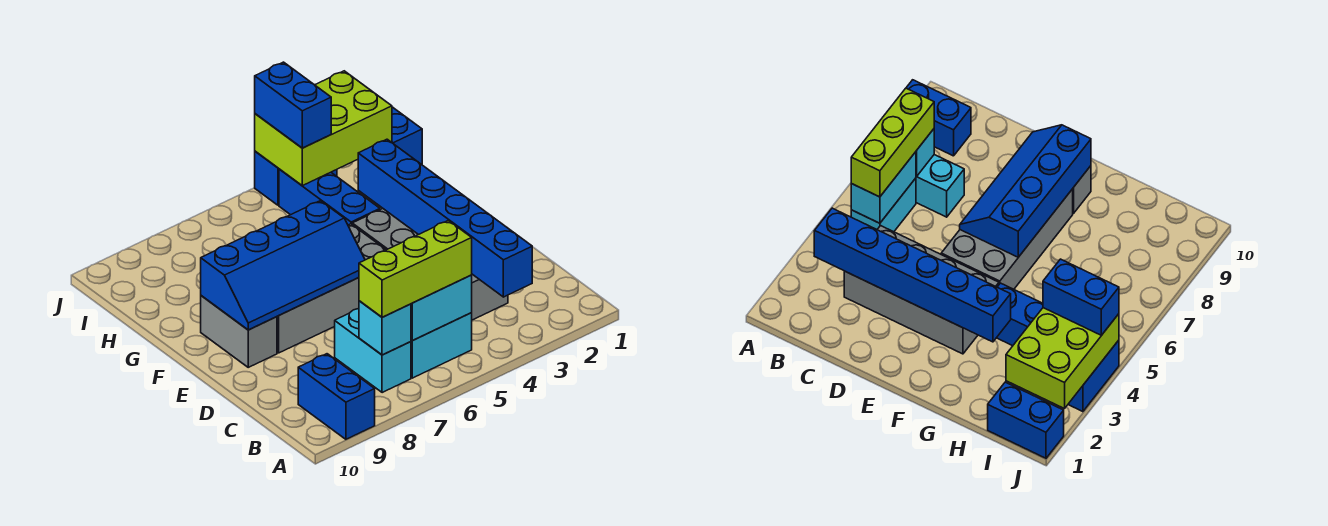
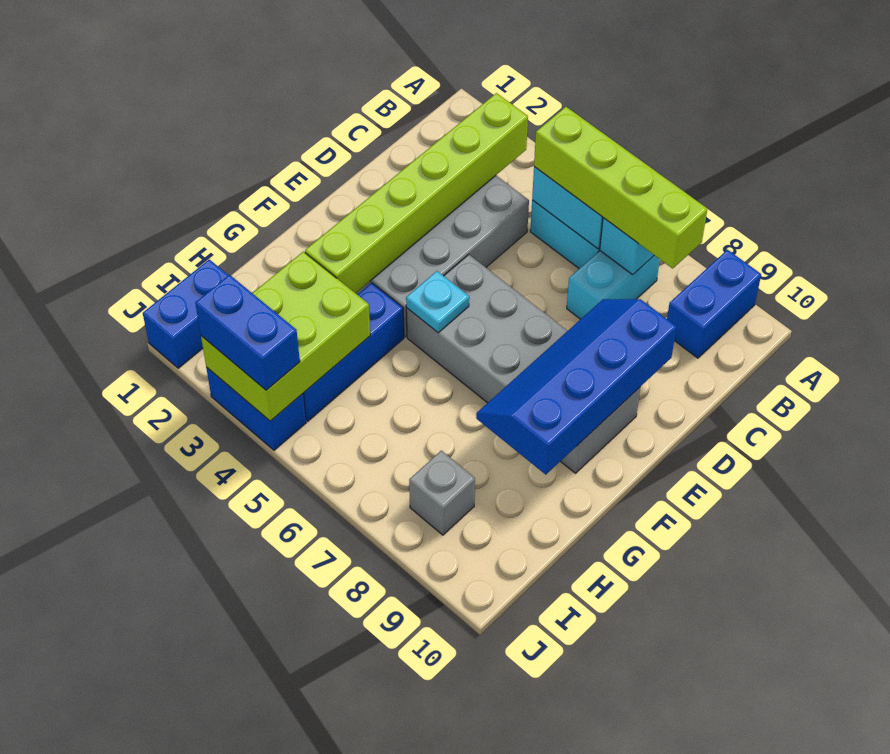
blue brick B3:G3 level 2 -> lime brick B3:G3 level 2
lime brick B5:B7 level 3 -> lime brick B5:B8 level 3
blue slope E6:F9 level 2 top F -> blue slope D8:G9 level 2 top 9
none -> cyan plate F5 level 2
lime brick I2:J4 level 2 -> lime brick H3:J4 level 2
blue brick I4:J4 level 3 -> blue brick J3:J4 level 3
none -> grey brick I8 level 1

